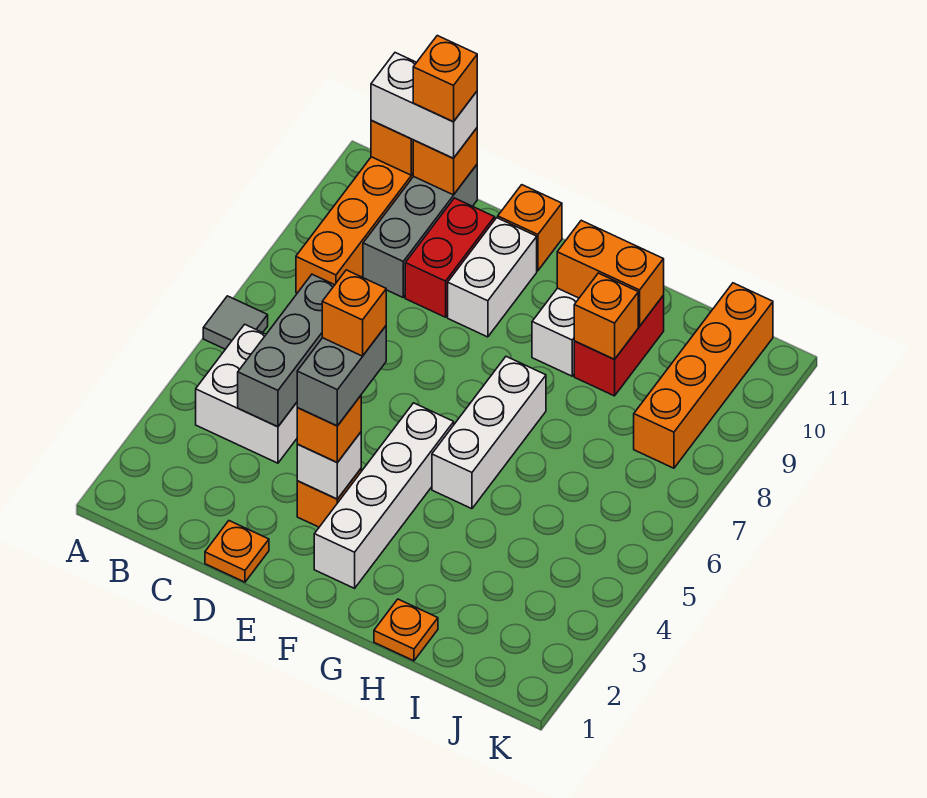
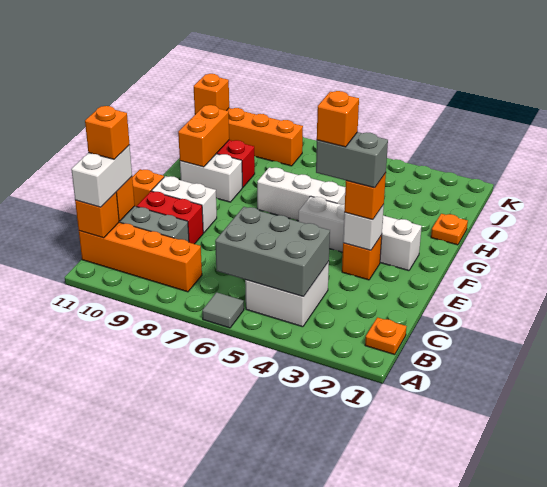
grey brick C4:C6 level 2 -> grey brick B4:C6 level 2
orange plate D1 level 1 -> orange plate B1 level 1
orange brick H9 level 2 -> orange brick J11 level 2

